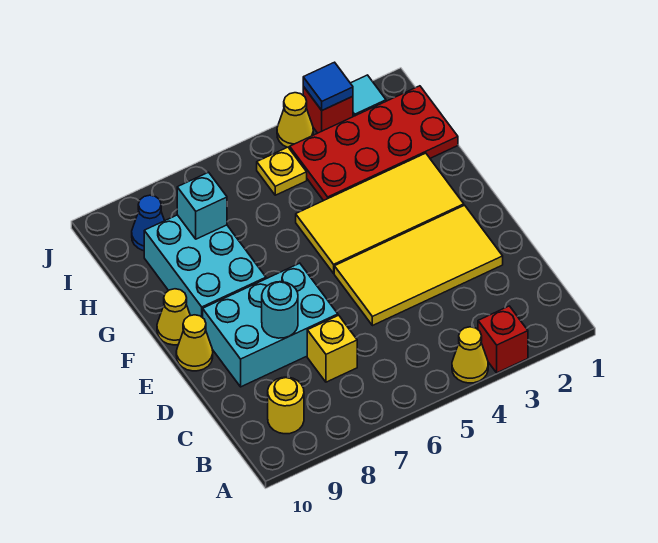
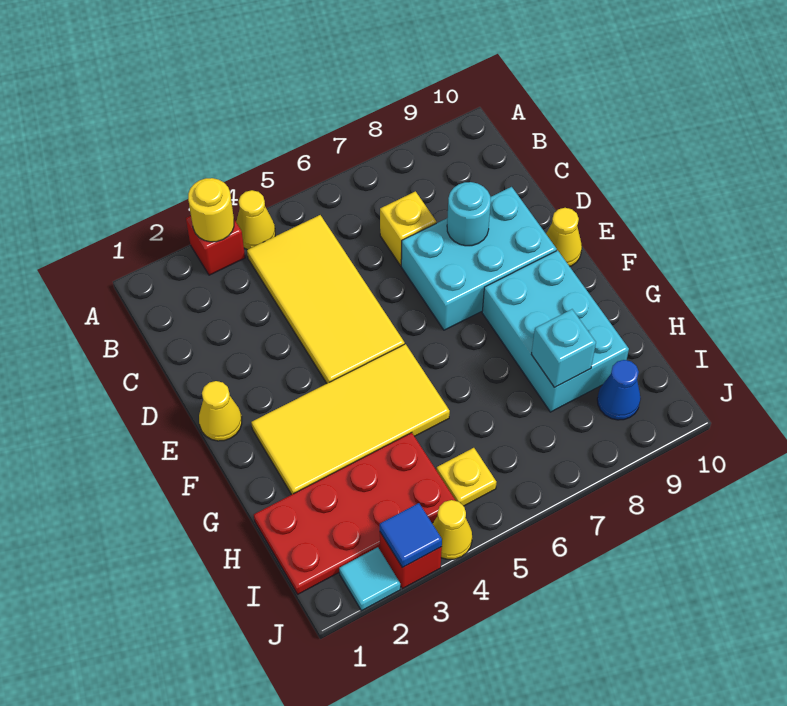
yellow round brick B9 level 1 -> yellow round brick A3 level 2
yellow tile D2:E5 level 1 -> yellow tile B4:E5 level 1
yellow cone F10 level 1 -> yellow cone E1 level 1

